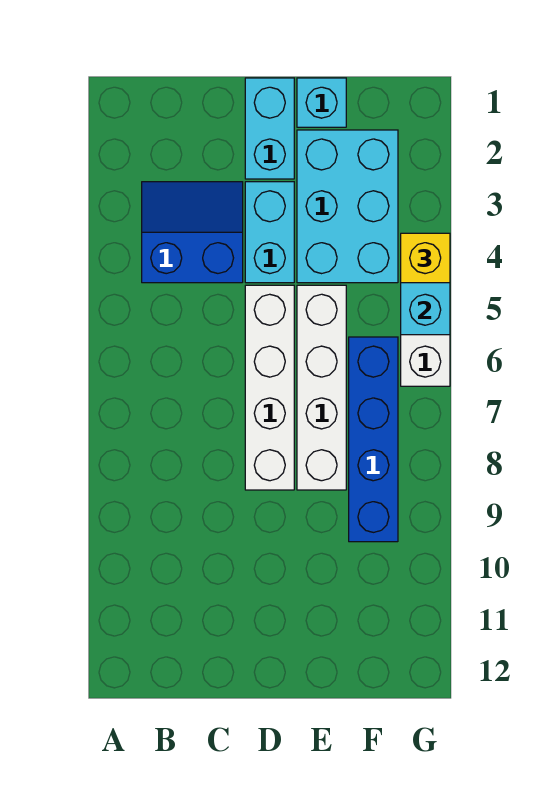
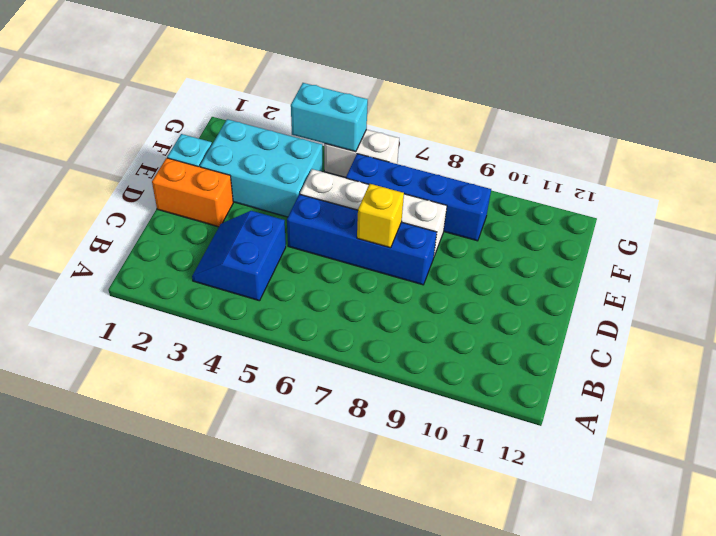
cyan brick D1:D2 level 1 -> orange brick D1:D2 level 1
cyan brick D3:D4 level 1 -> none
white brick D5:D8 level 1 -> blue brick D5:D8 level 1
yellow brick G4 level 3 -> yellow brick D7 level 2

